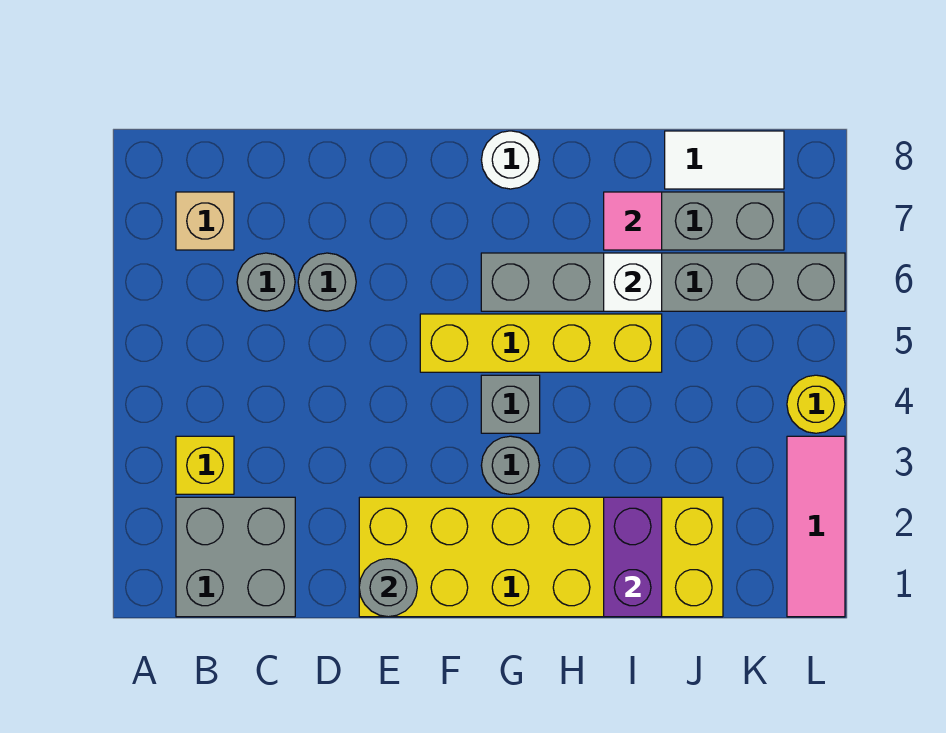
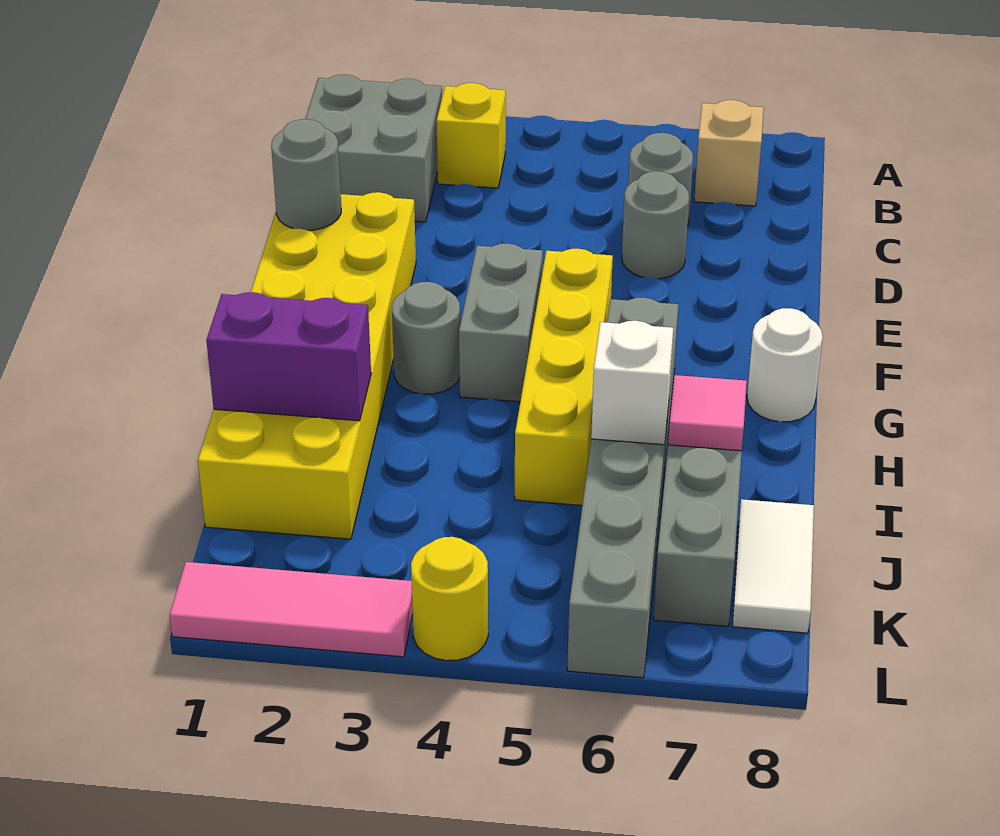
grey brick G4 level 1 -> grey brick F4:G4 level 1

